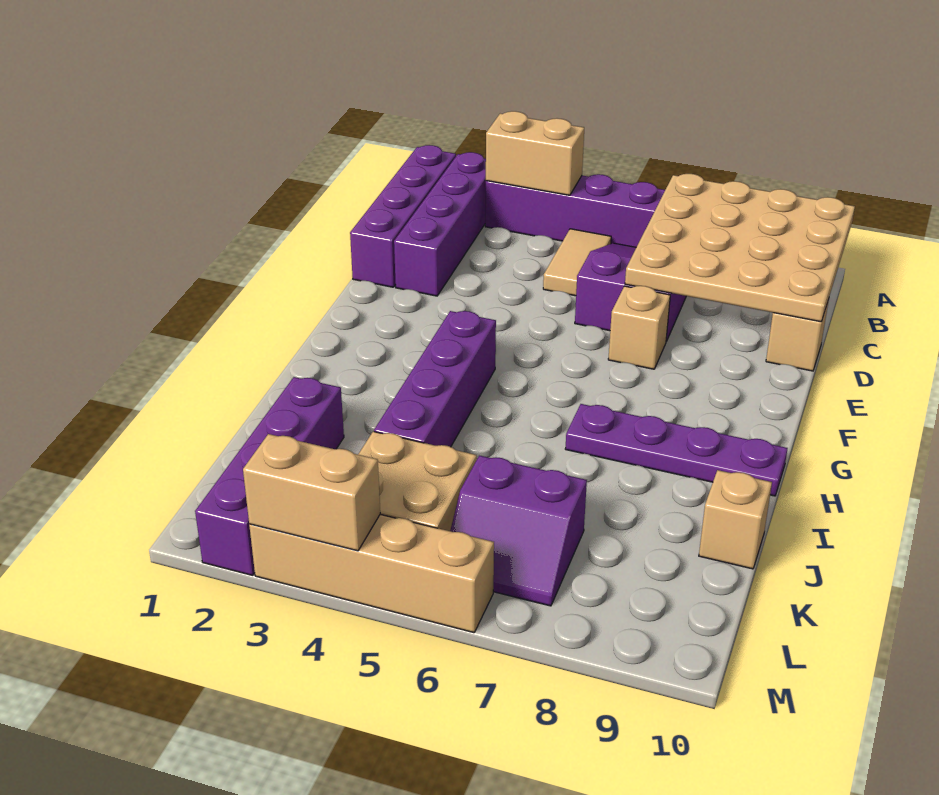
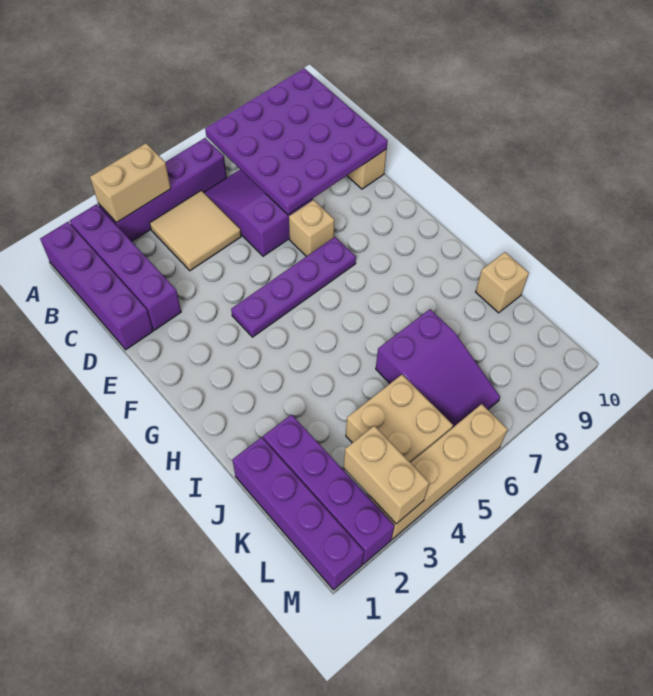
tan plate A7:D10 level 2 -> purple plate A7:D10 level 2
tan tile B5:C5 level 1 -> tan tile B4:C5 level 1
purple brick G4:J4 level 1 -> purple brick J1:M1 level 1
purple plate H7:H10 level 1 -> purple plate F4:F7 level 1
purple slope K6:L7 level 1 top K -> purple slope J6:L7 level 1 top J
tan brick M3:M4 level 2 -> tan brick L3:M3 level 2

